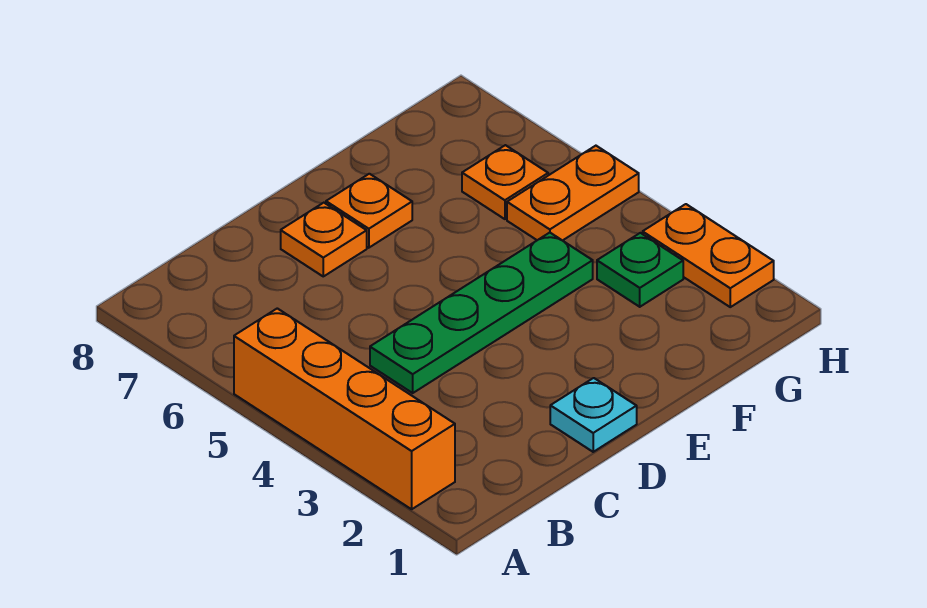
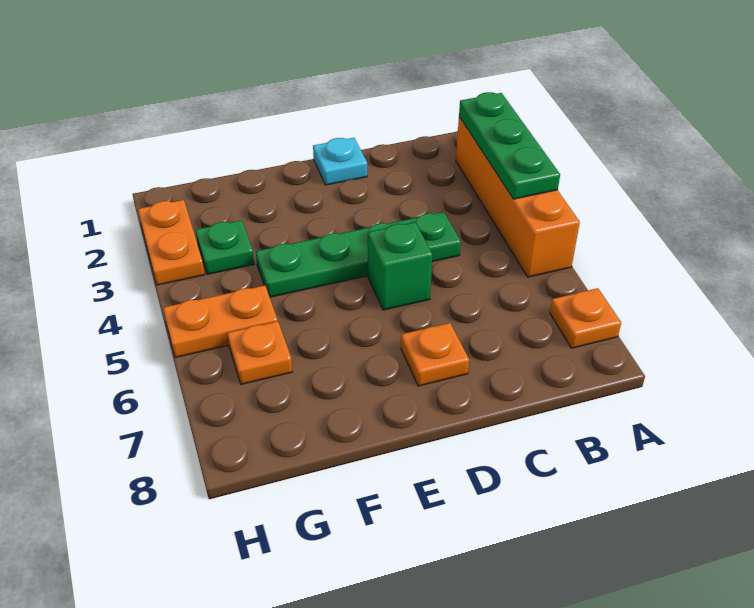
none -> green plate A2:A4 level 2
none -> green brick D5 level 1
orange plate E7 level 1 -> orange plate A7 level 1

